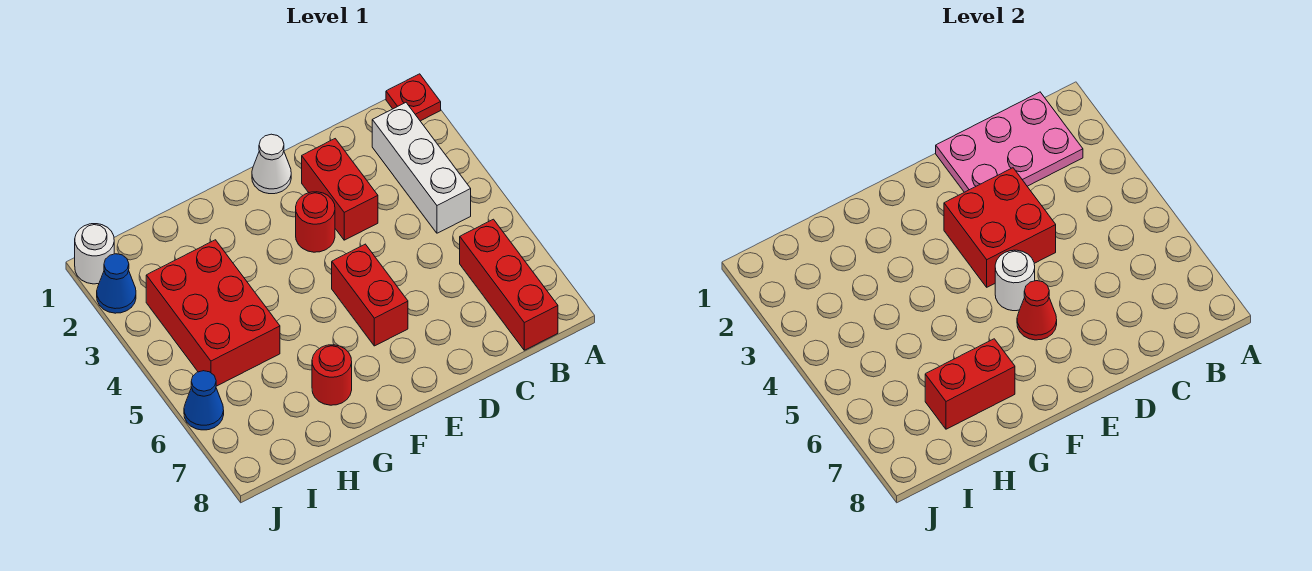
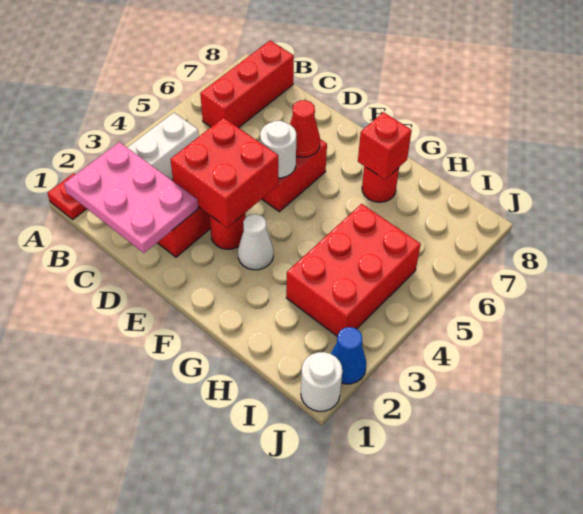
white cone E1 level 1 -> white cone F3 level 1
red brick G7:H7 level 2 -> red brick G7 level 2
blue cone J6 level 1 -> none

